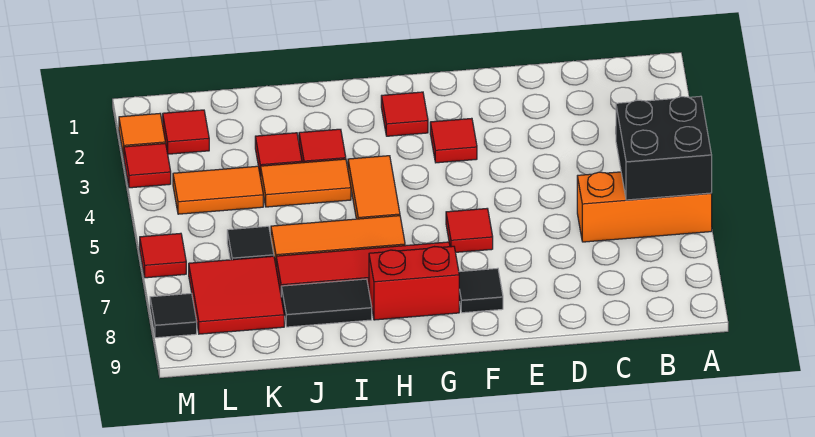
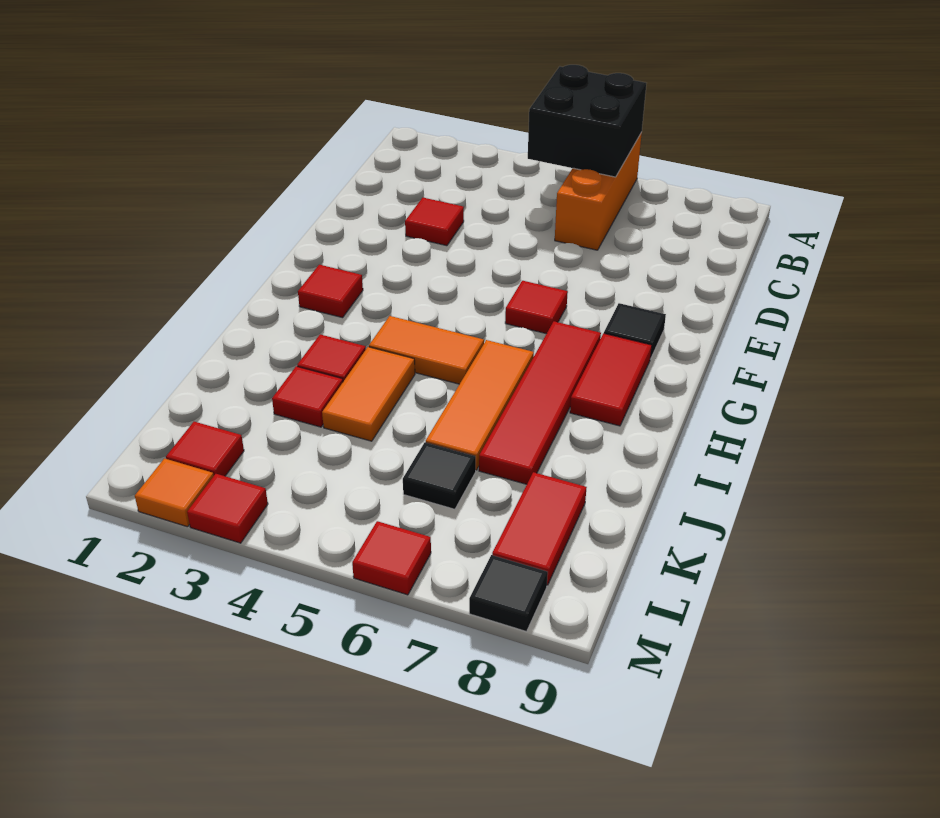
red tile F3 level 1 -> red tile D3 level 1
red brick G8:H8 level 1 -> red tile G8:H8 level 1
black tile I8:J8 level 1 -> none
orange tile K4:L4 level 1 -> none
red tile K7:L8 level 1 -> red tile K8:L8 level 1

